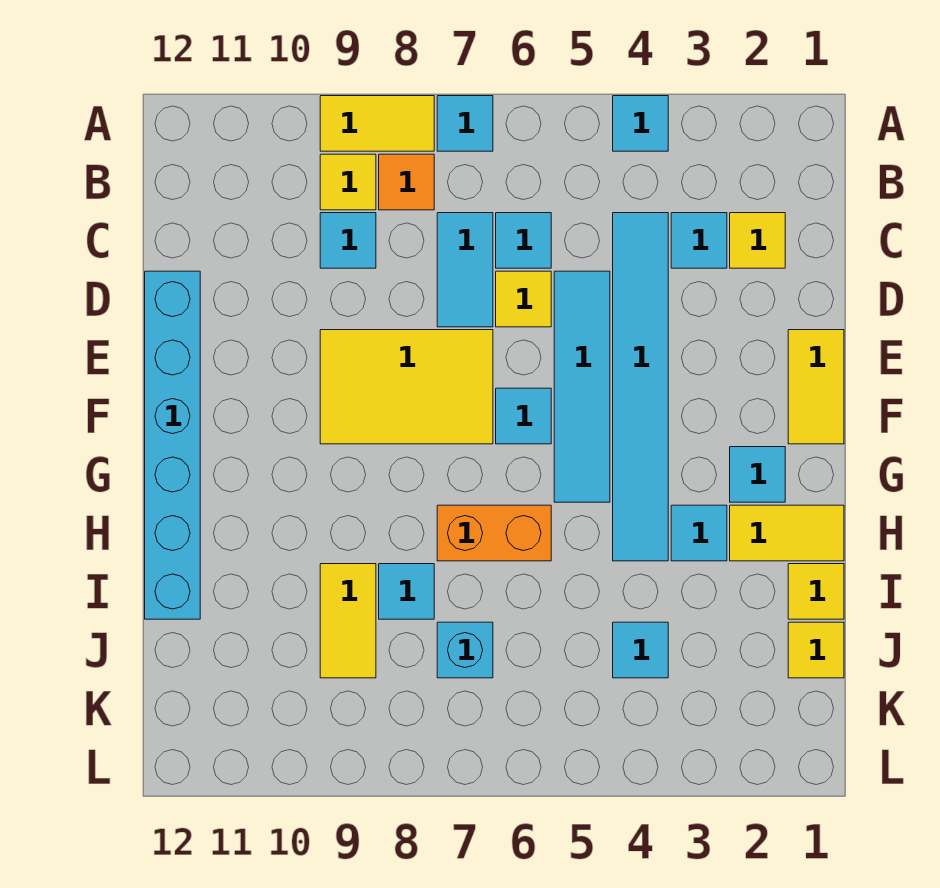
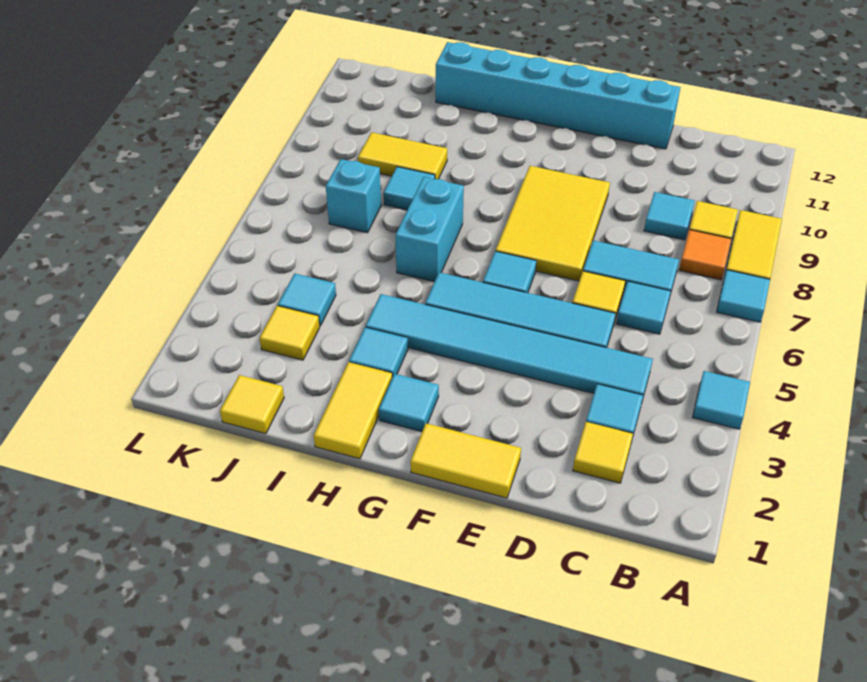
orange brick H6:H7 level 1 -> cyan brick H6:H7 level 1
yellow tile I1 level 1 -> yellow tile J3 level 1

